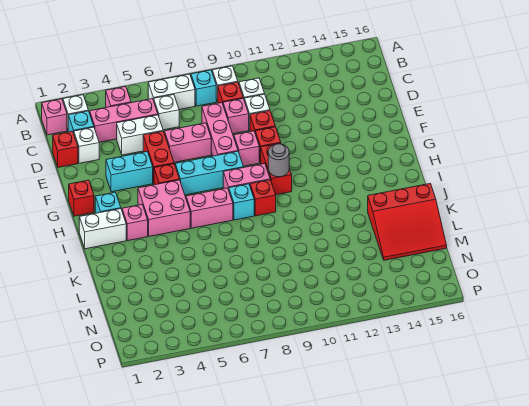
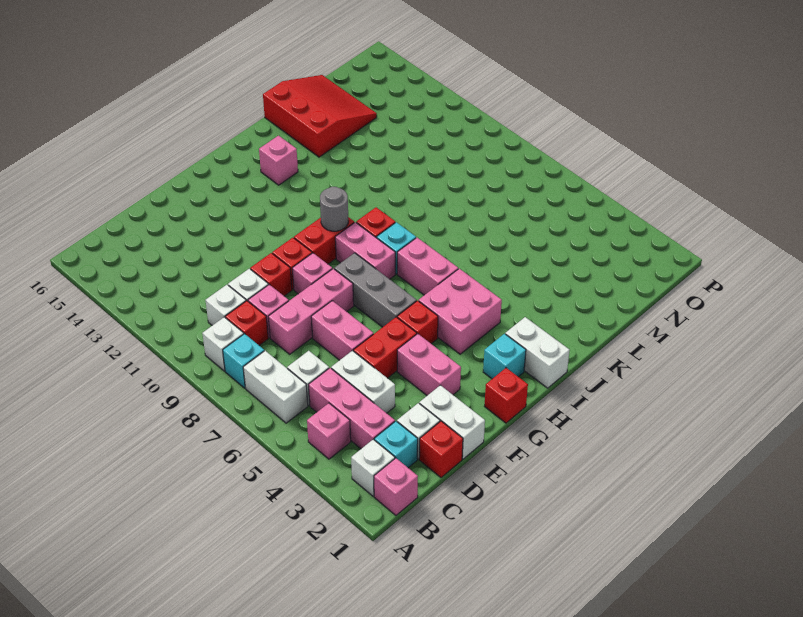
none -> white brick E1:E2 level 1
cyan brick F3:F4 level 1 -> pink brick F3:F4 level 1
cyan brick G6:G8 level 1 -> grey brick G6:G8 level 1
pink brick I3 level 1 -> pink brick I14 level 1

